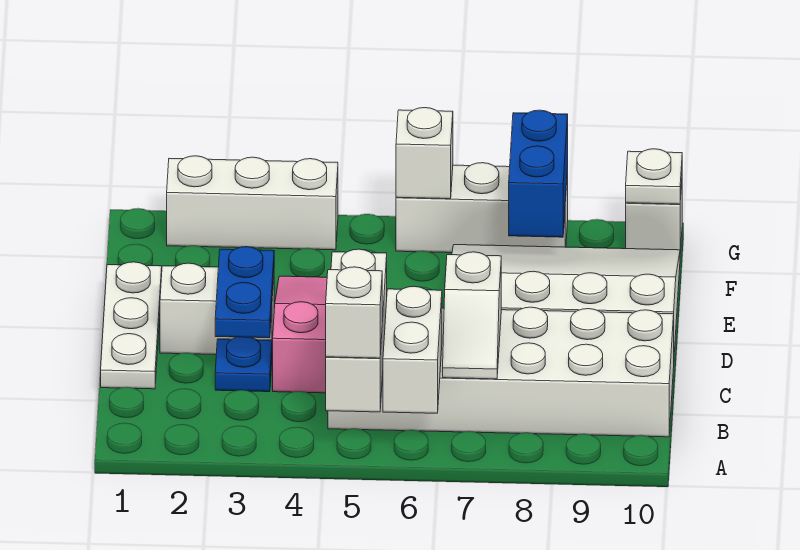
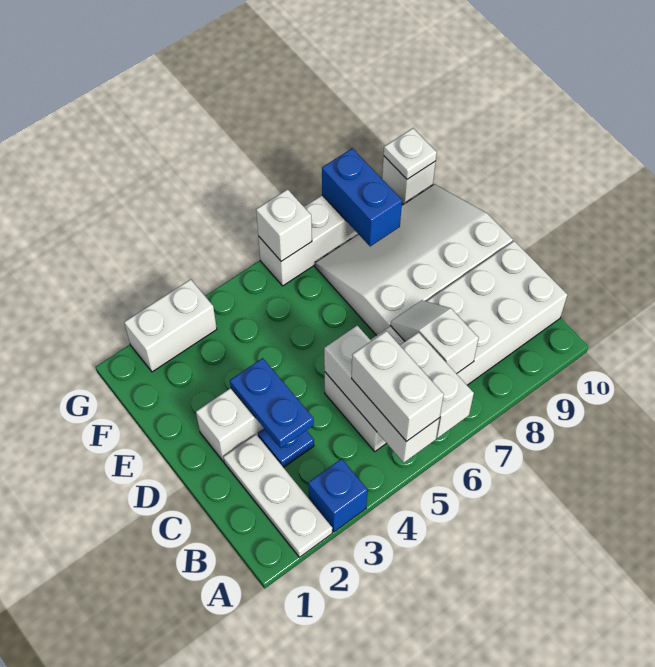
none -> blue brick A3 level 1
white brick A5 level 3 -> white brick A5:B5 level 3
white slope B7:C7 level 2 top C -> white slope B7:C7 level 2 top B
white plate C1:E1 level 1 -> white plate A2:C2 level 1
pink slope C4:E4 level 1 top C -> none
white brick G2:G4 level 1 -> white brick G2:G3 level 1

